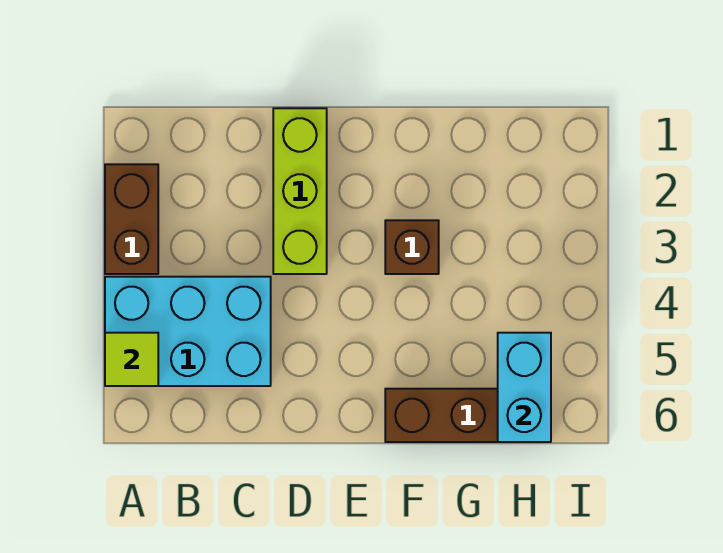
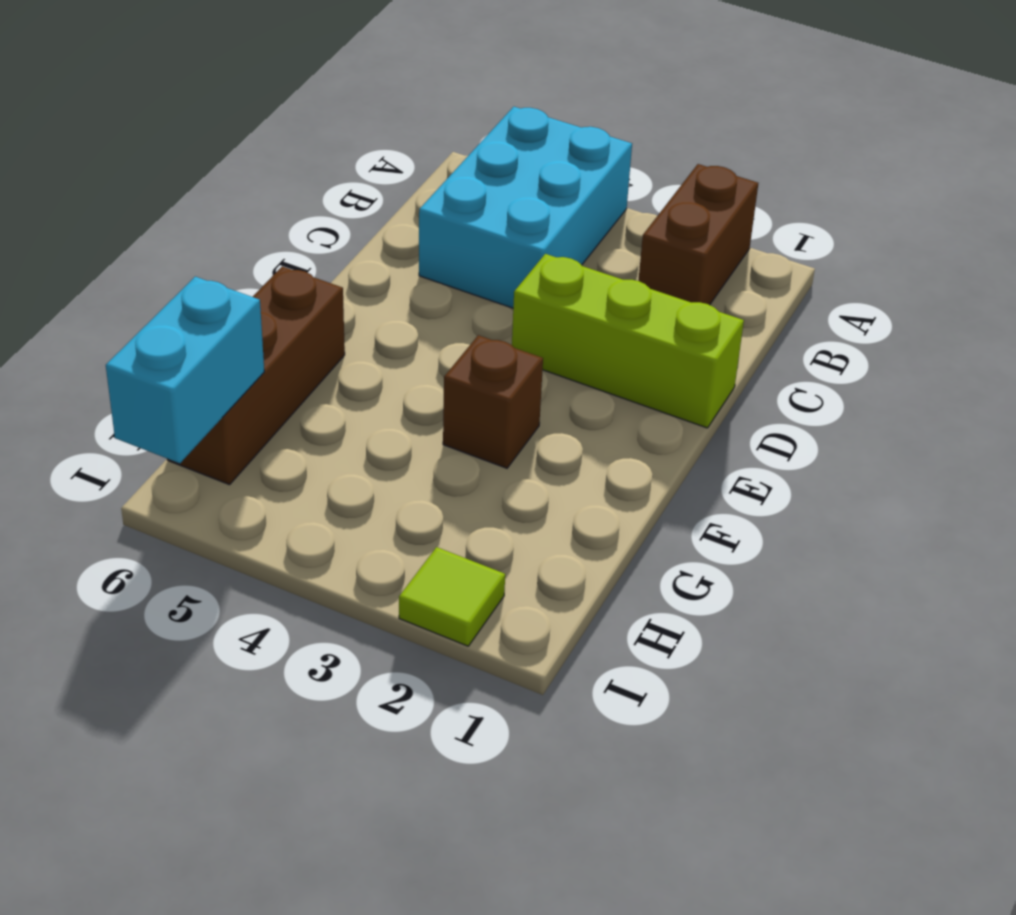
brown brick A2:A3 level 1 -> brown brick A2:B2 level 1
lime tile A5 level 2 -> lime tile I2 level 1
cyan brick H5:H6 level 2 -> cyan brick H6:I6 level 2

